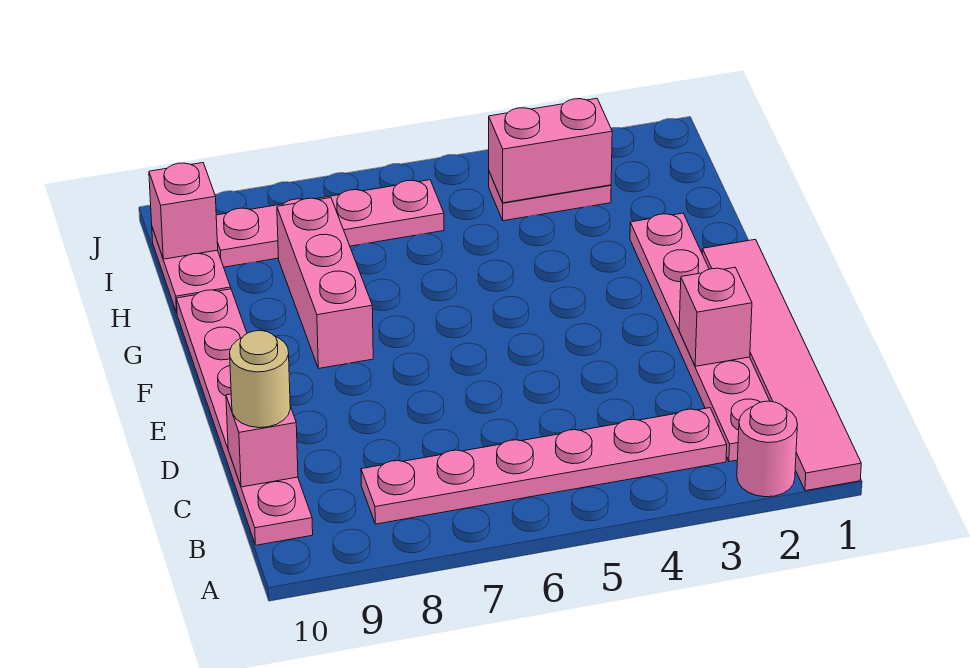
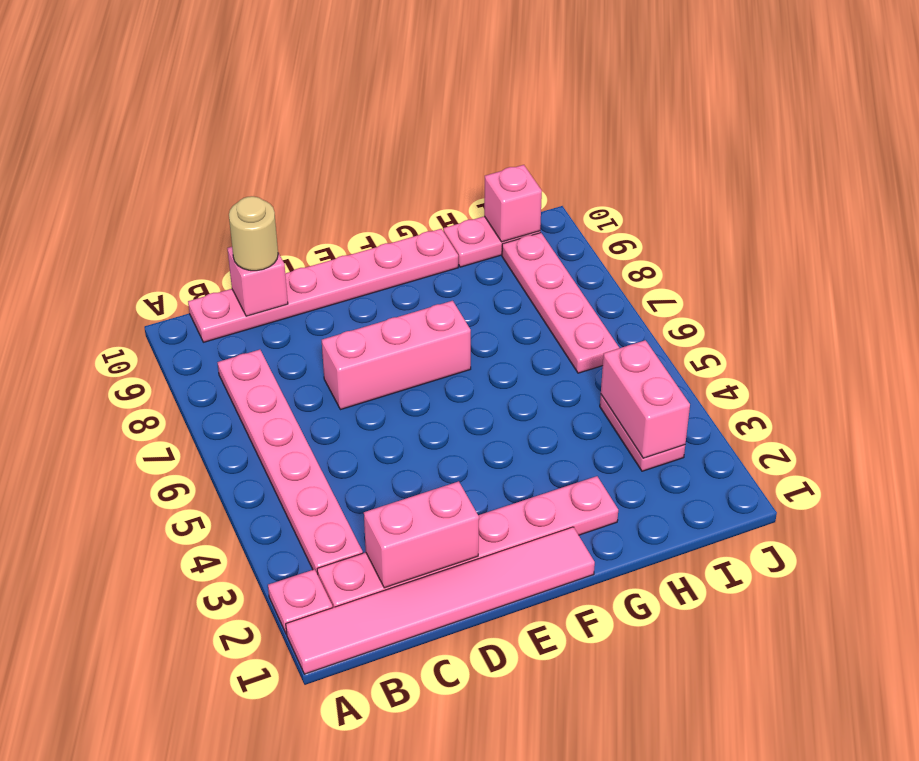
pink round brick A2 level 1 -> pink plate A2 level 1
pink brick D2 level 2 -> pink brick C2:D2 level 2
pink brick F8:H8 level 1 -> pink brick D7:F7 level 1

